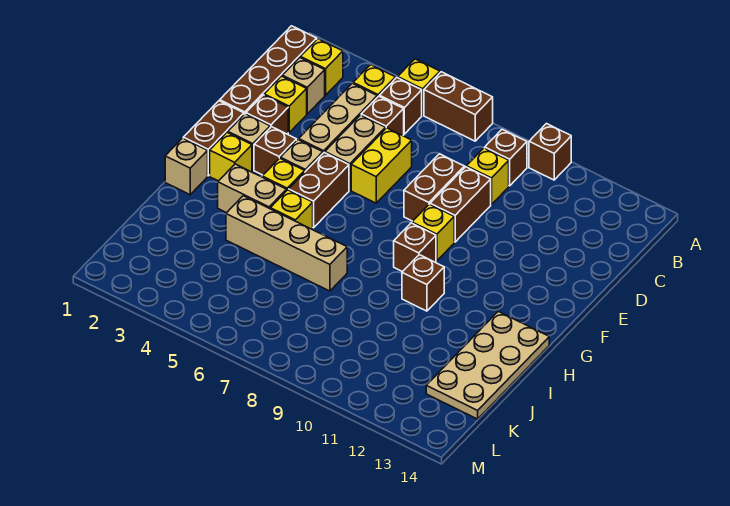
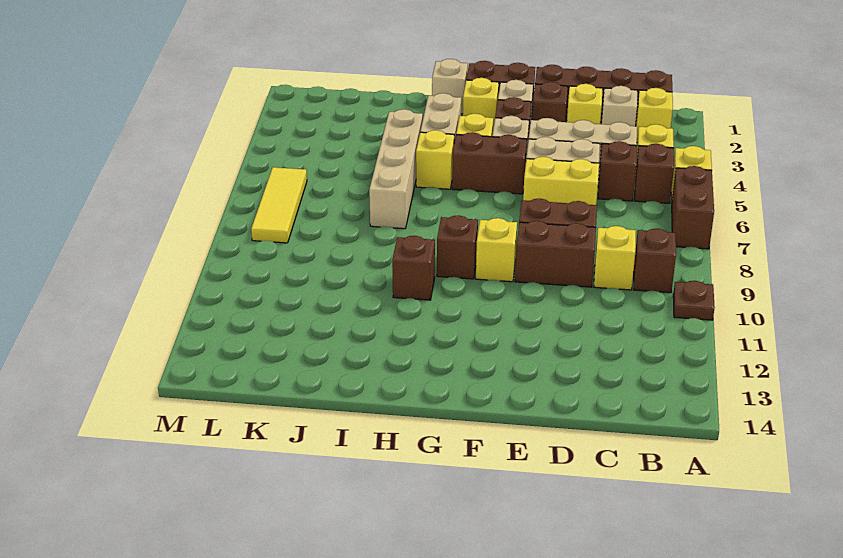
brown brick A10 level 1 -> brown plate A10 level 1
tan plate H13:K14 level 1 -> none
none -> yellow tile L6:L8 level 1

